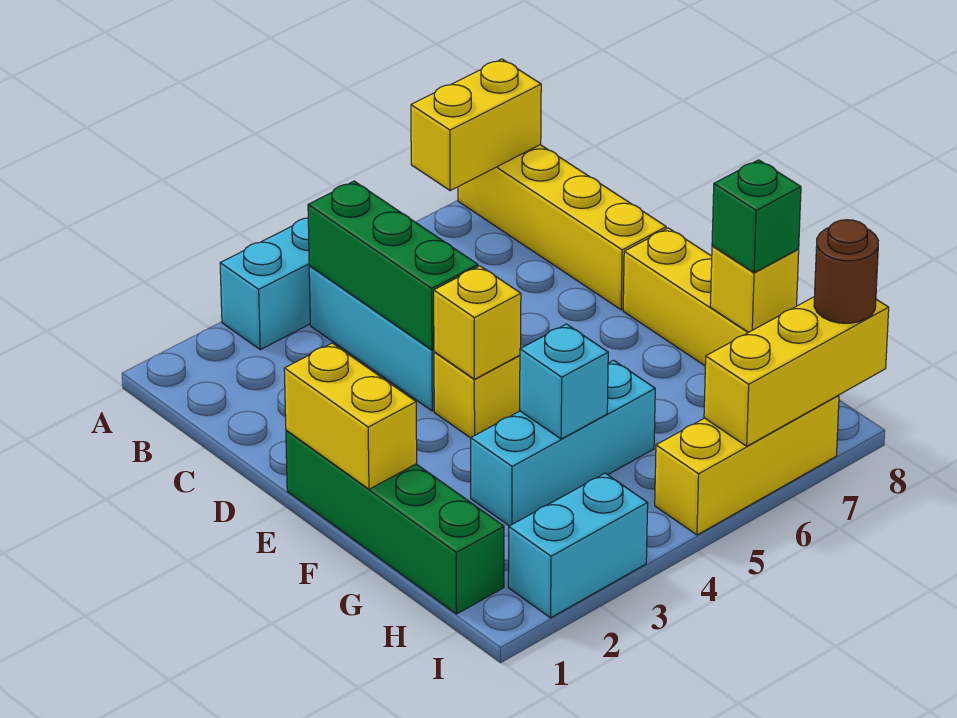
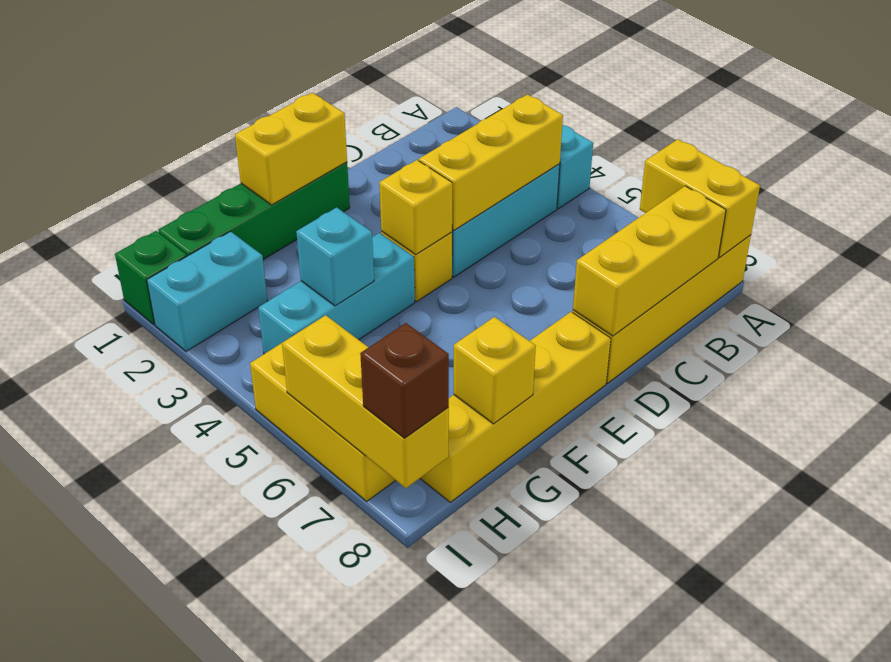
green brick B4:D4 level 2 -> yellow brick B4:D4 level 2
none -> yellow brick B8:D8 level 2
cyan brick G3:G5 level 1 -> cyan brick F4:H4 level 1
green brick G8 level 3 -> green brick I1 level 1
cyan brick I2:I3 level 1 -> cyan brick H2:I2 level 1
brown round brick I8 level 3 -> brown brick I8 level 3

